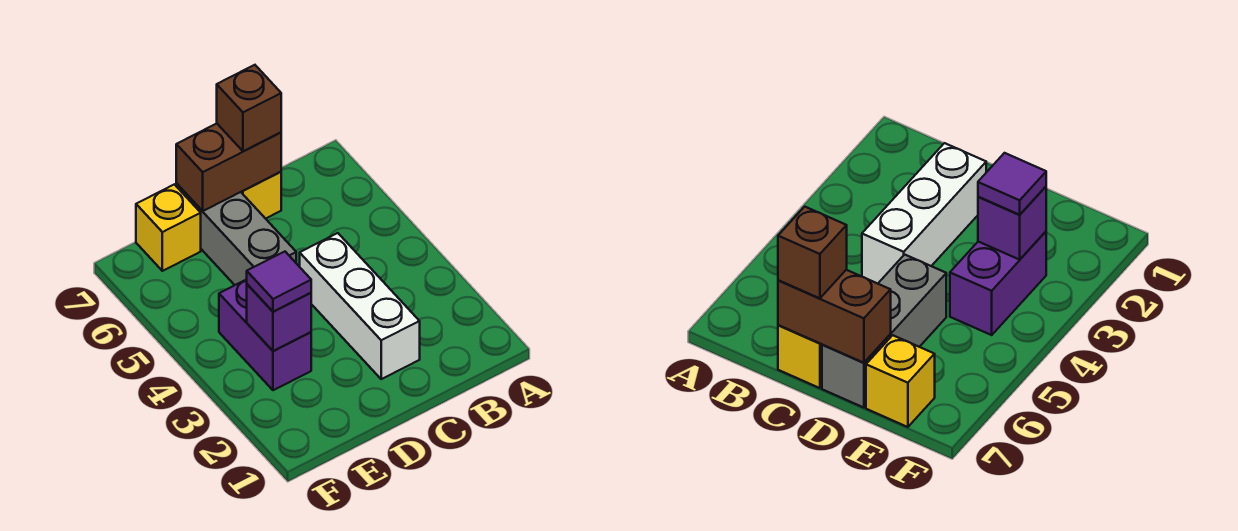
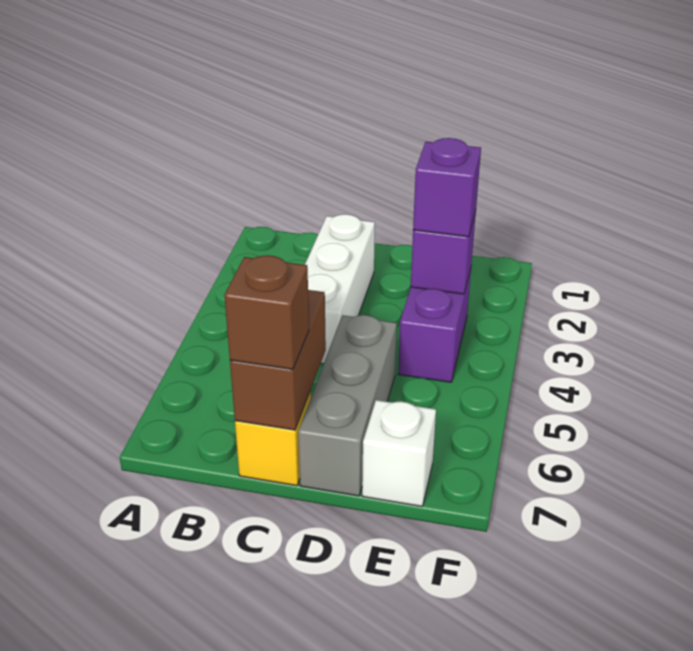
brown brick C7:D7 level 2 -> brown brick C6:C7 level 2
purple tile E3 level 3 -> purple brick E3 level 3
yellow brick E7 level 1 -> white brick E7 level 1

